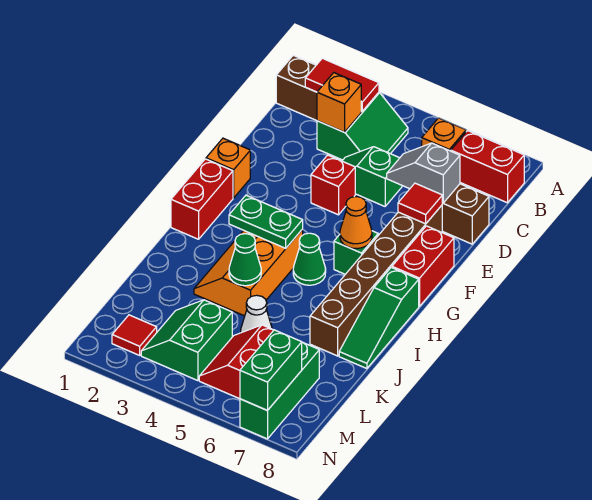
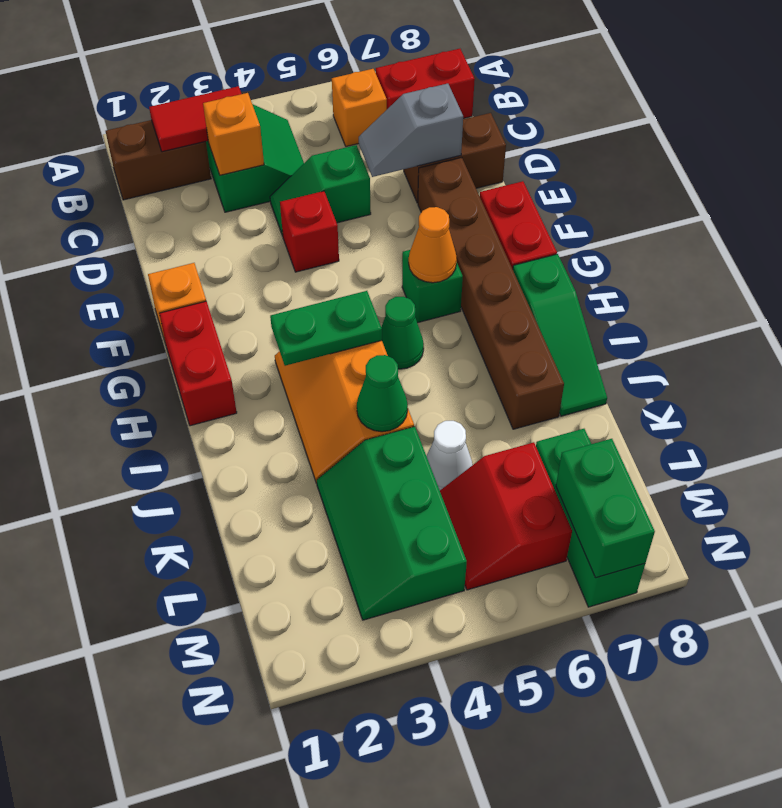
red tile E7 level 2 -> none
green slope L3:M4 level 1 top 4 -> green slope K3:M4 level 1 top 4
red tile M2 level 1 -> none

